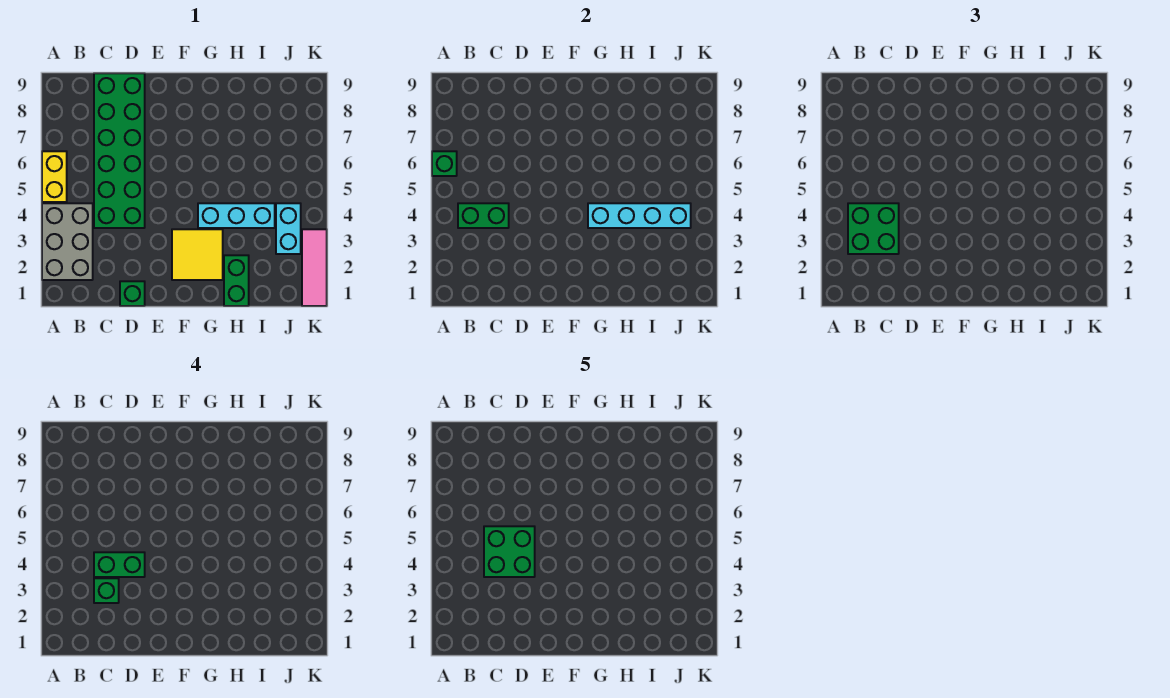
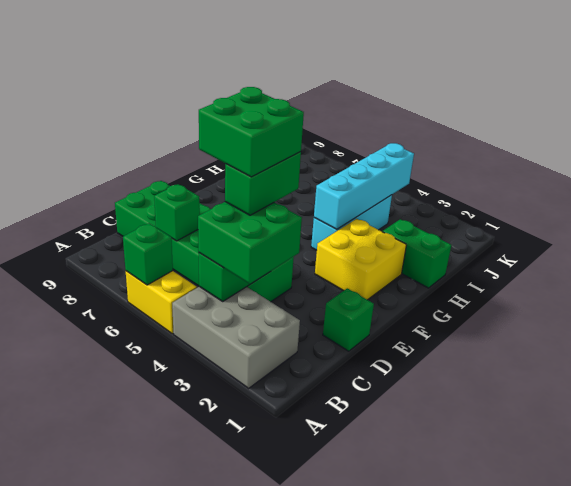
green brick C3 level 4 -> green brick C7 level 2
yellow tile F2:G3 level 1 -> yellow brick F2:G3 level 1
cyan brick J3:J4 level 1 -> none
pink tile K1:K3 level 1 -> none

